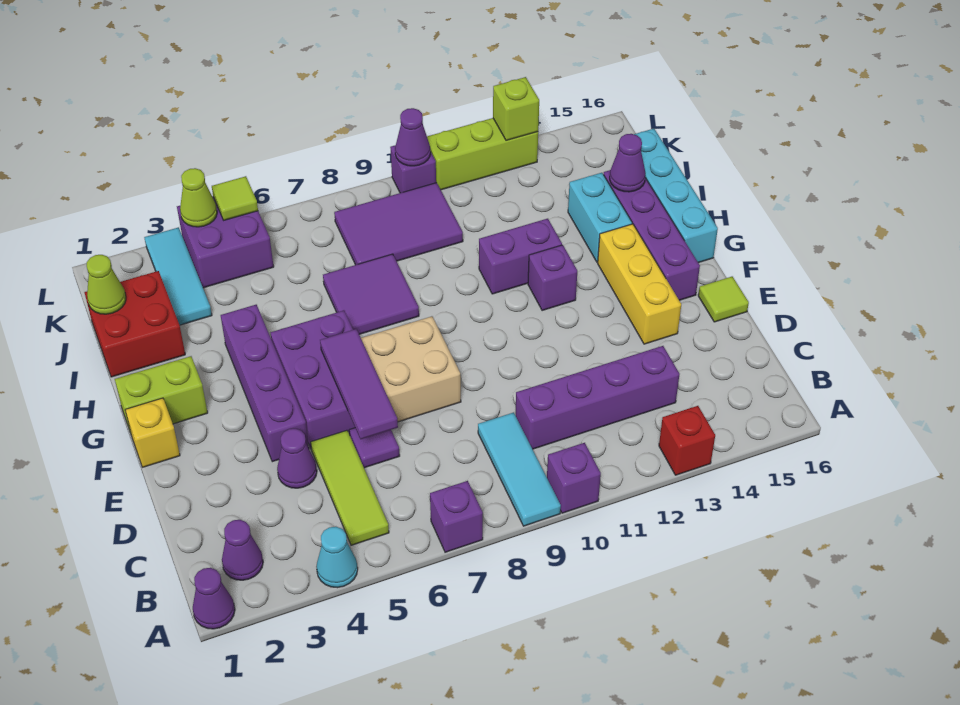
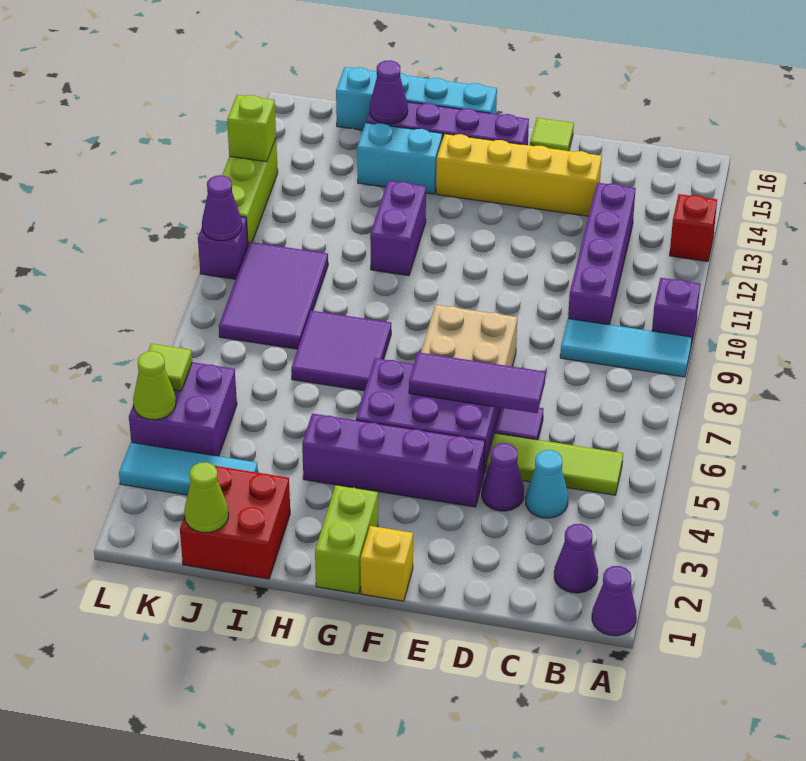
cyan cone A4 level 1 -> cyan cone C4 level 1
purple brick A7 level 1 -> none
yellow brick E14:G14 level 1 -> yellow brick D14:G14 level 1
purple brick G12 level 1 -> none

